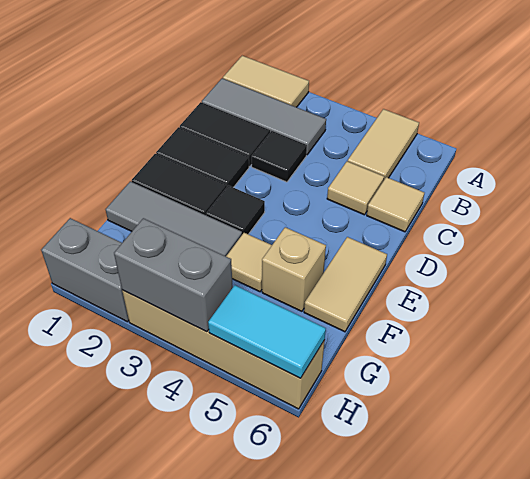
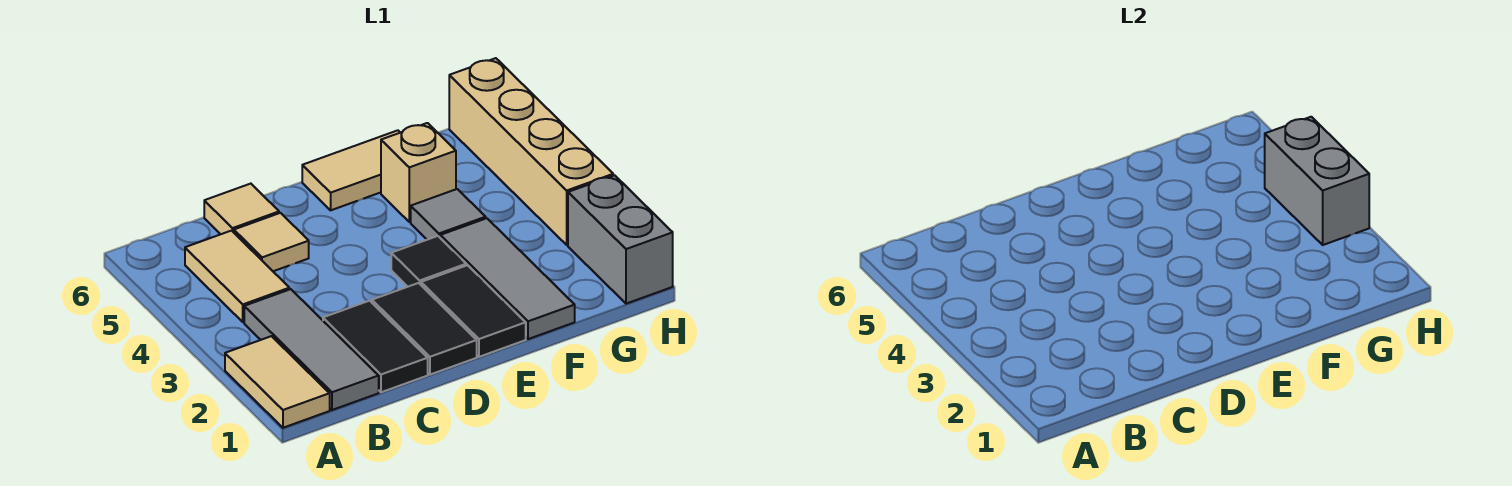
tan tile A5:B5 level 1 -> tan tile B4:B5 level 1
black tile C3 level 1 -> none
tan tile F4 level 1 -> grey tile F4 level 1
cyan tile H5:H6 level 2 -> none

